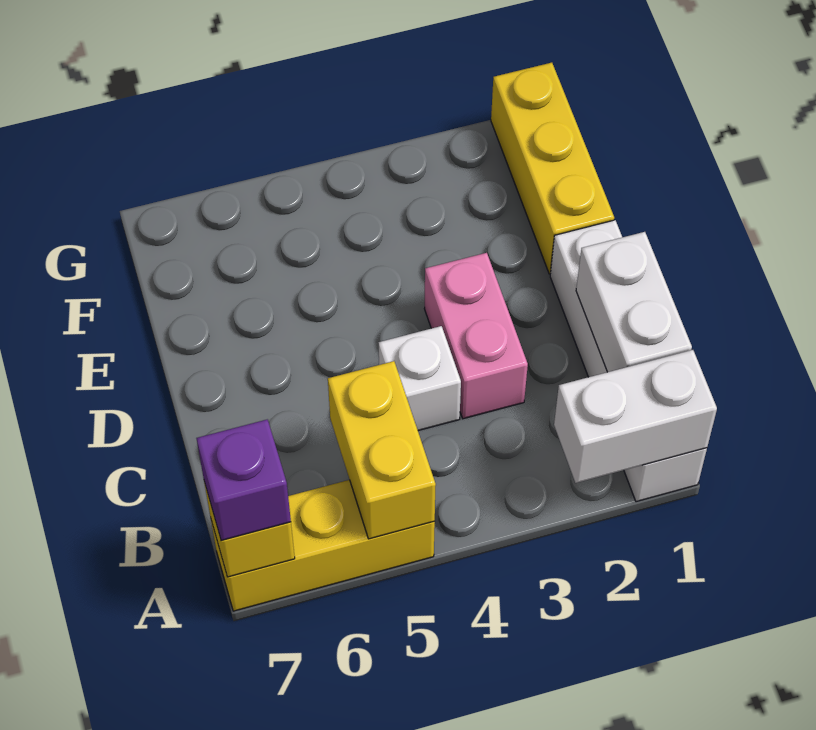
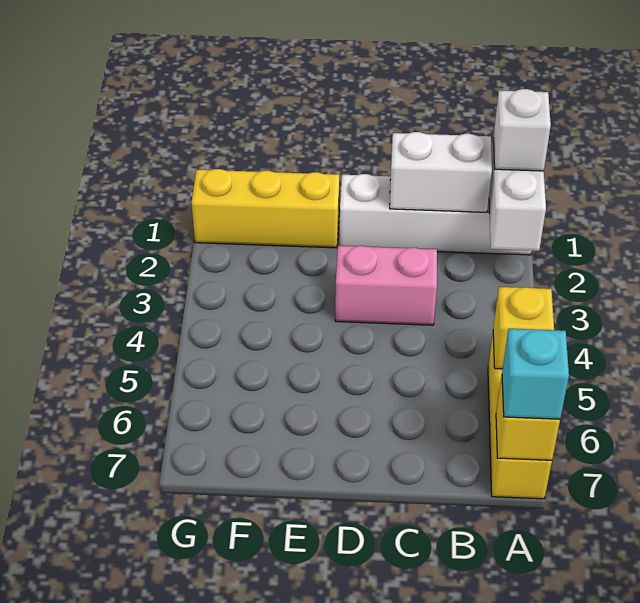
yellow brick A5:B5 level 2 -> yellow brick A5 level 2
purple brick A7 level 3 -> cyan brick A7 level 3
white brick C4 level 1 -> white brick A1 level 3

